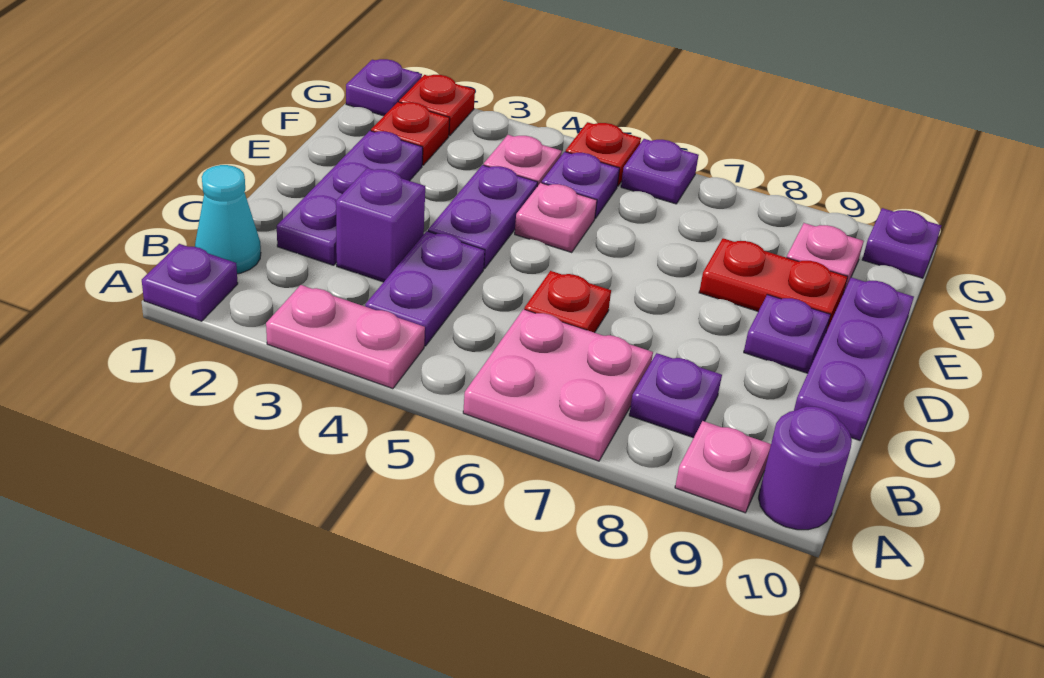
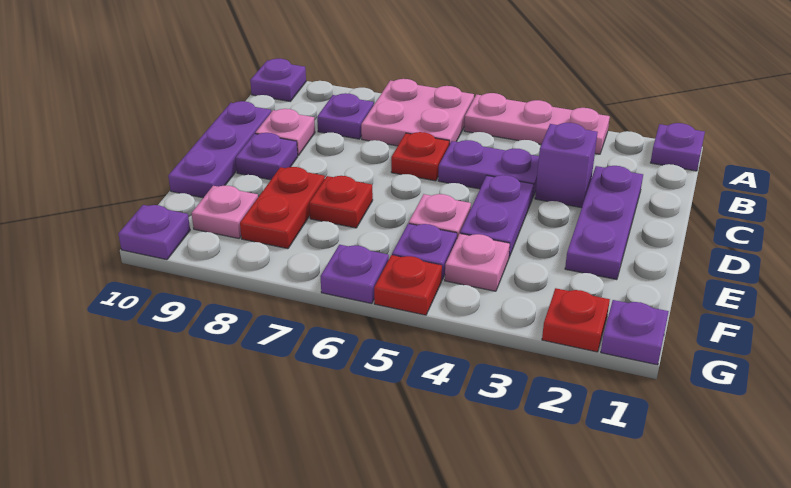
pink plate A3:A4 level 1 -> pink plate A3:A5 level 1
pink plate A9 level 1 -> pink plate C9 level 1
purple round brick A10 level 1 -> purple plate A10 level 1
cyan cone B1 level 1 -> none
purple plate B4:C4 level 1 -> purple plate C4:C5 level 1
red plate E8:E9 level 1 -> red plate E8:F8 level 1
red plate F2 level 1 -> red plate E7 level 1

